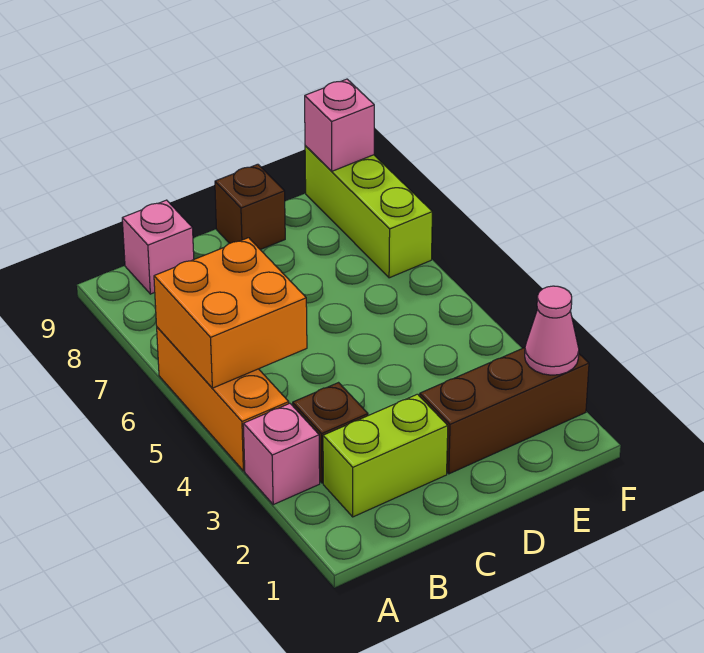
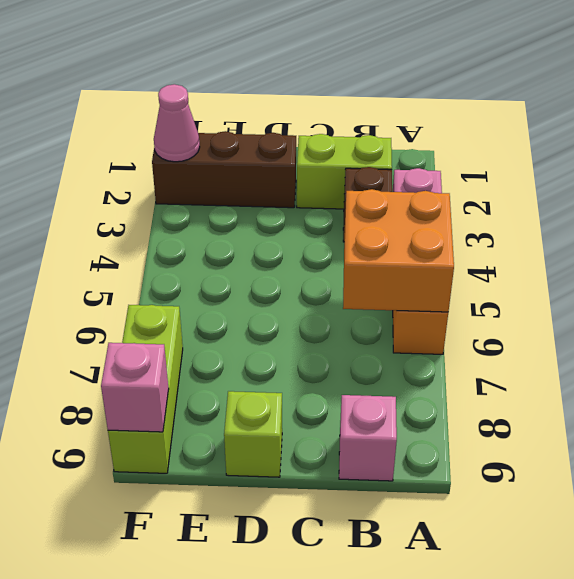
brown brick D9 level 1 -> lime brick D9 level 1

